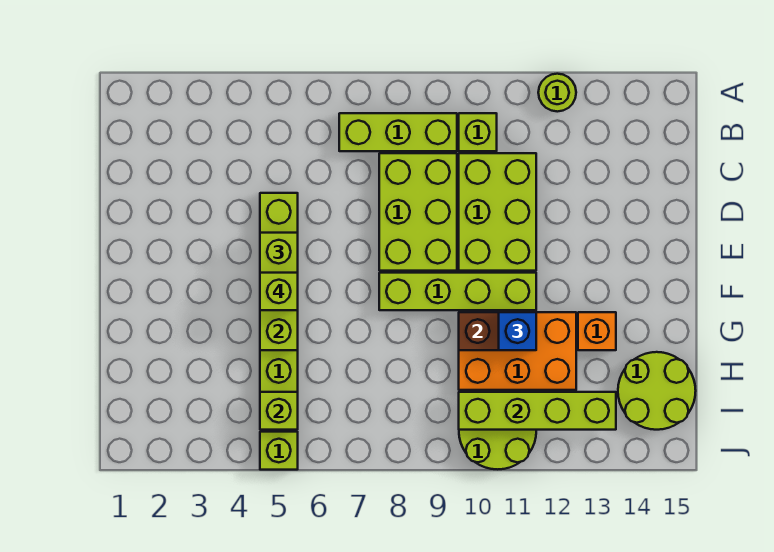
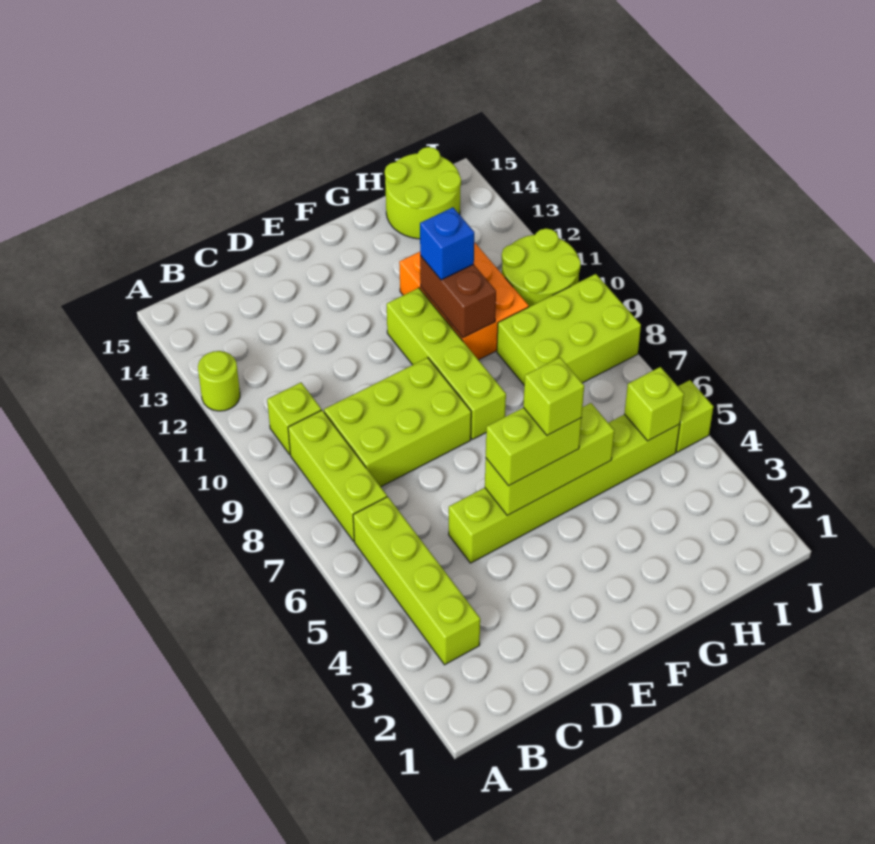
lime brick C10:E11 level 1 -> lime brick H8:J9 level 1
orange brick G13 level 1 -> none
lime brick I10:I13 level 2 -> lime brick B3:B6 level 1

